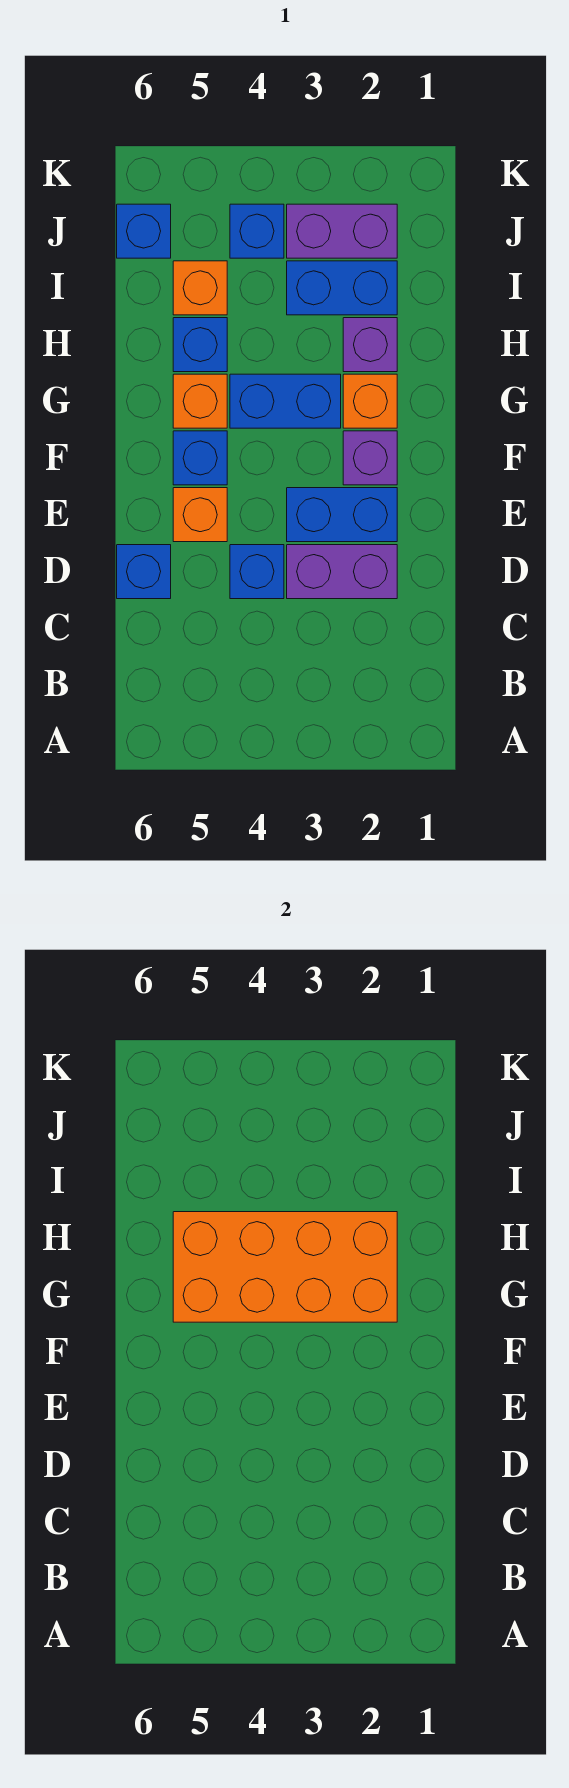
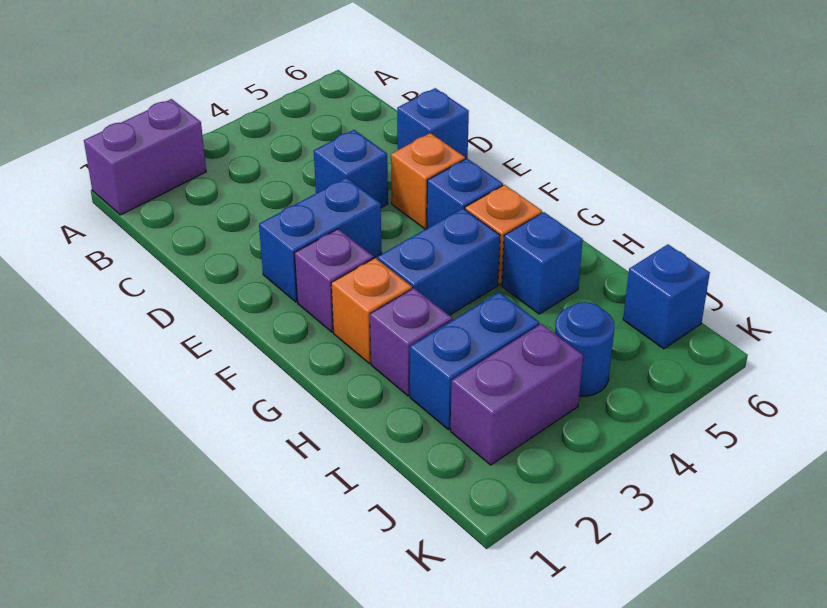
purple brick D2:D3 level 1 -> purple brick A1:A2 level 1
orange brick G2:H5 level 2 -> none
orange brick I5 level 1 -> none
blue brick J4 level 1 -> blue round brick J4 level 1

